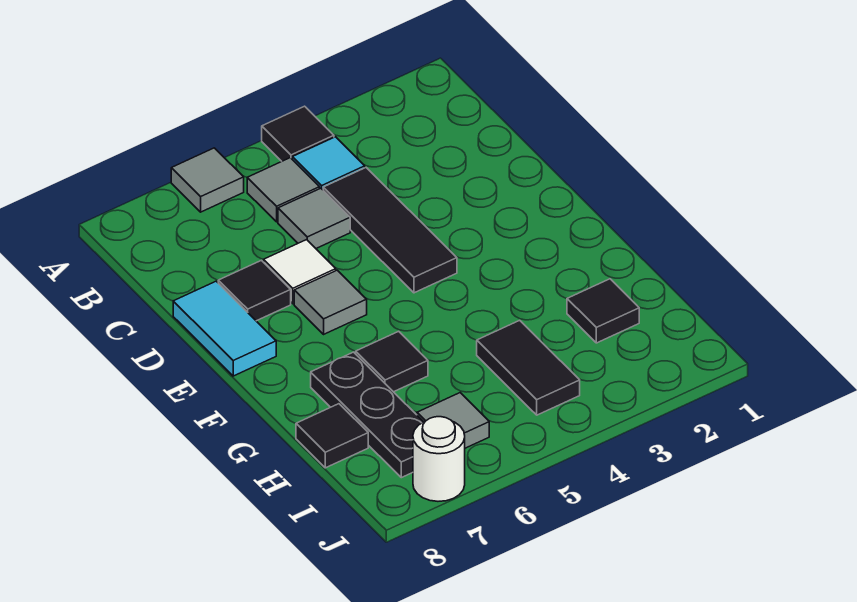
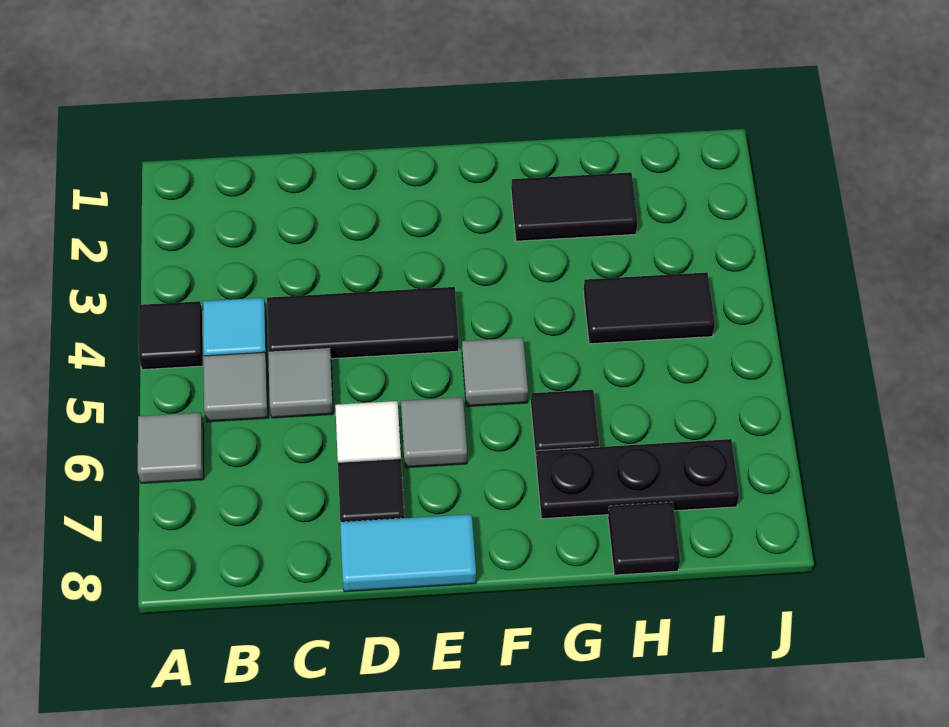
black tile H2 level 1 -> black tile G2:H2 level 1
grey tile I6 level 1 -> grey tile F5 level 1
white round brick J7 level 1 -> none

